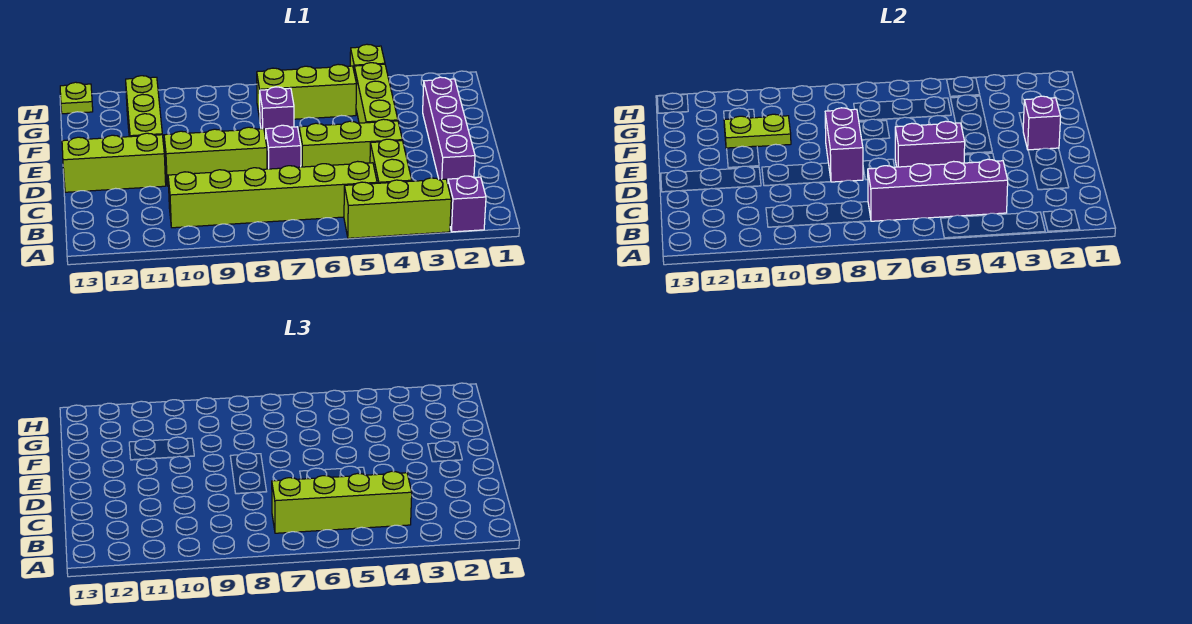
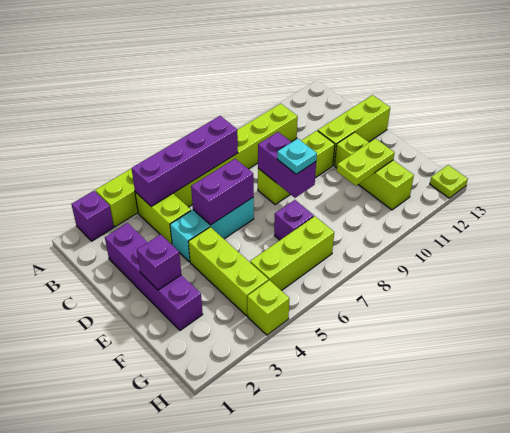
lime brick B4:B7 level 3 -> none
lime brick D4:D6 level 1 -> cyan brick D4:D6 level 1
purple brick D7 level 1 -> none
none -> cyan plate E8 level 3

